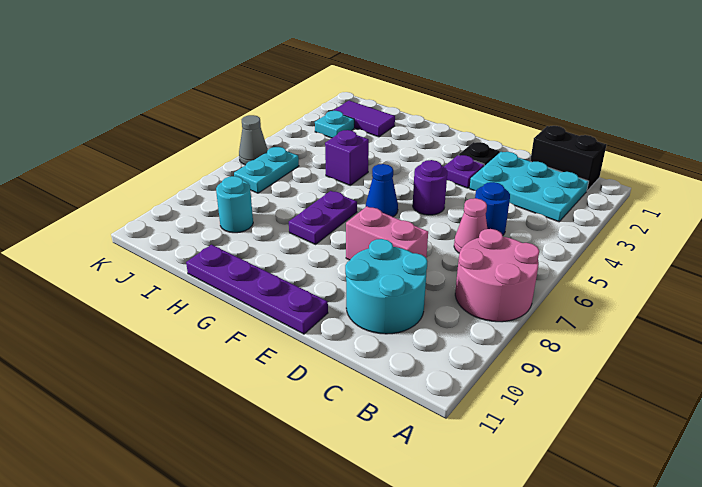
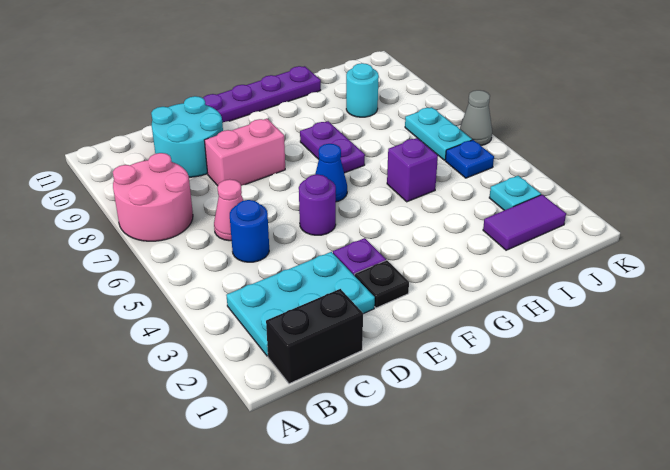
none -> blue plate J5 level 1

